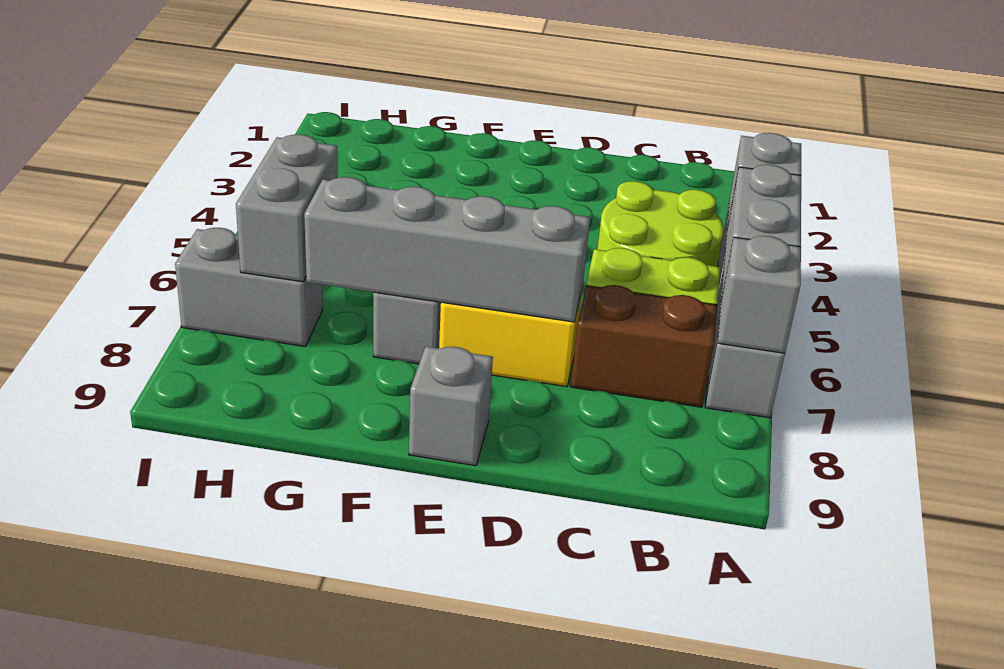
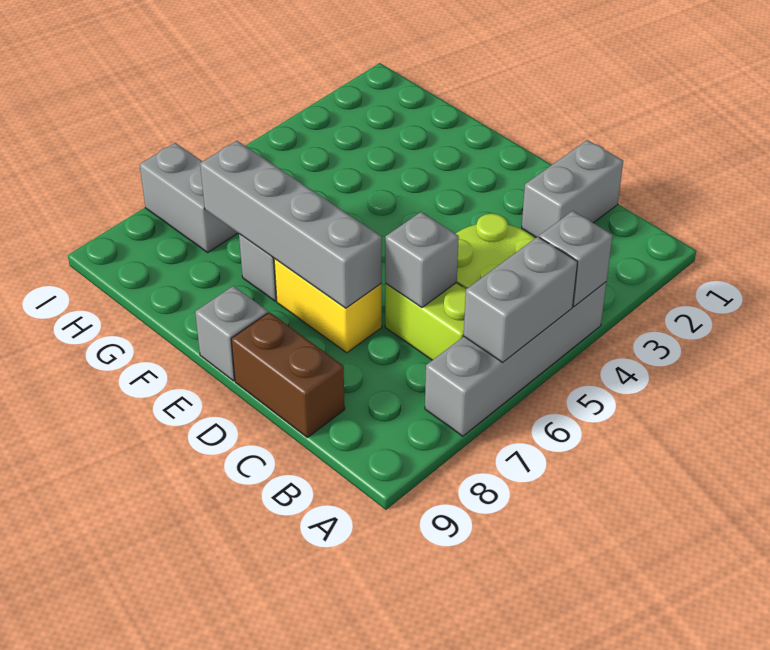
grey brick A7 level 2 -> grey brick C6 level 2
brown brick B7:C7 level 1 -> brown brick C9:D9 level 1
grey brick H6:H7 level 2 -> grey brick C1:C2 level 1

